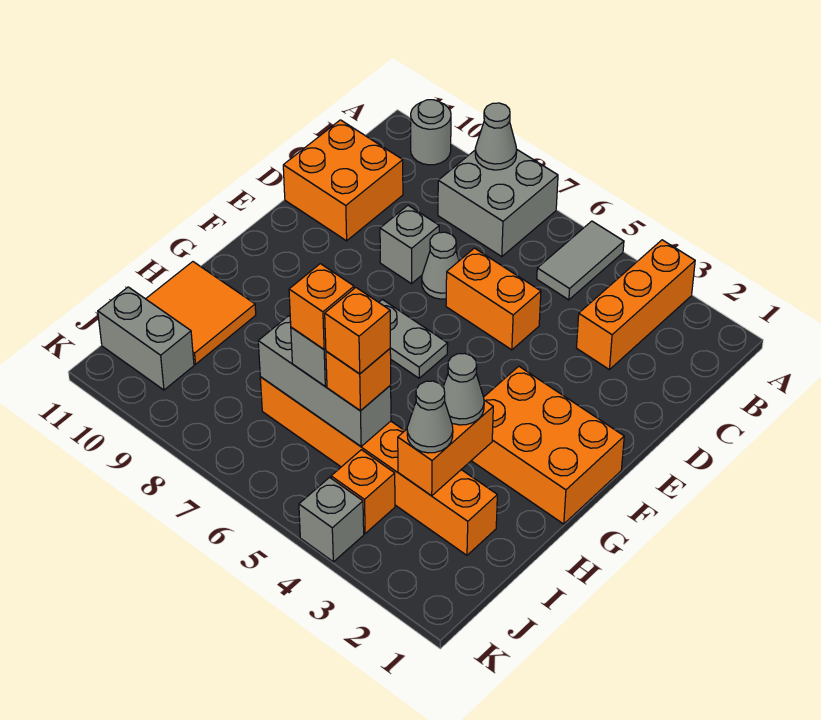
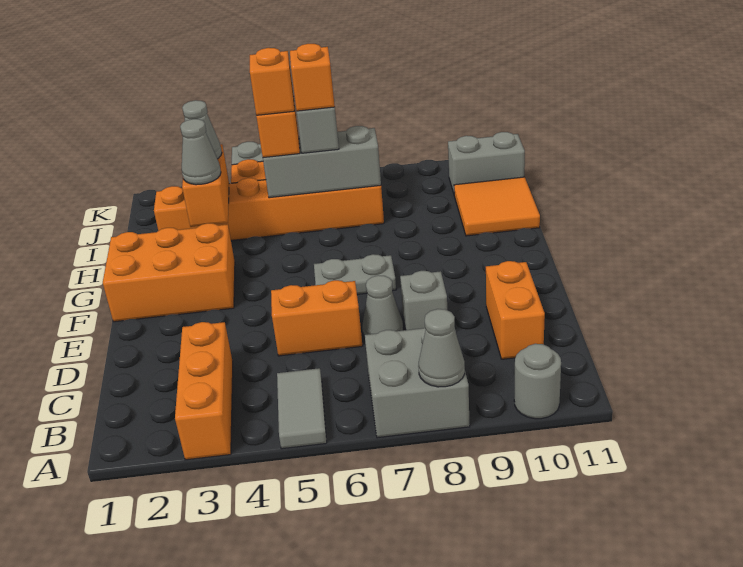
orange brick C10:D11 level 1 -> orange brick C10:D10 level 1

